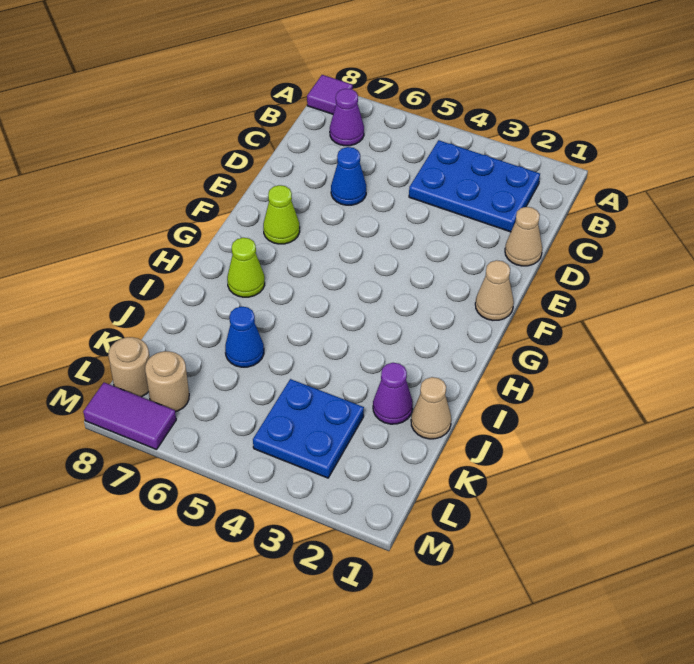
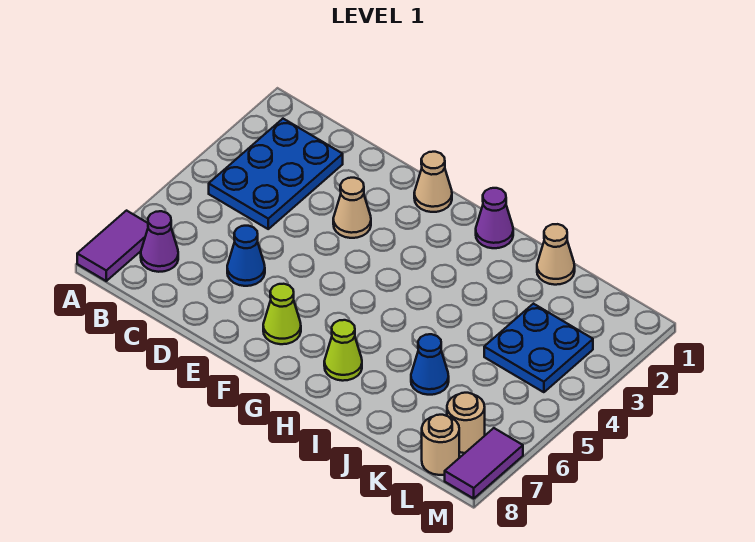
purple tile A8 level 1 -> purple tile A7:A8 level 1
tan cone D1 level 1 -> tan cone E3 level 1
purple cone J2 level 1 -> purple cone H1 level 1

